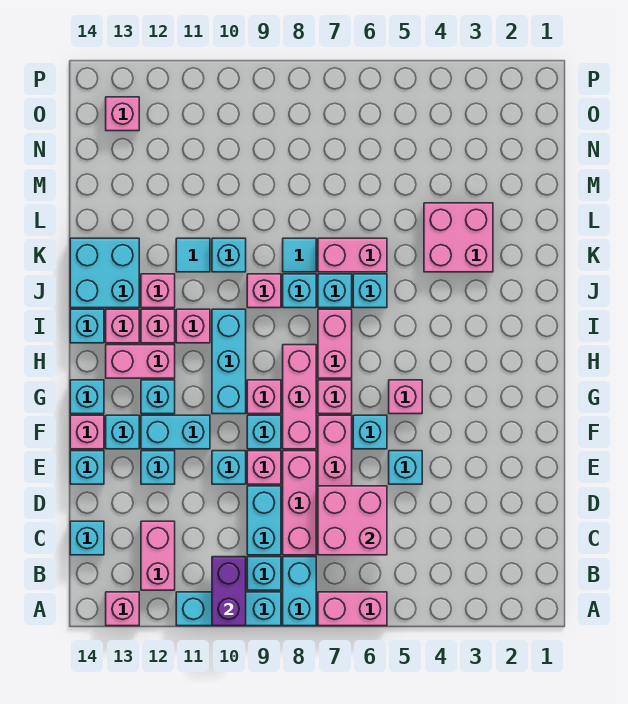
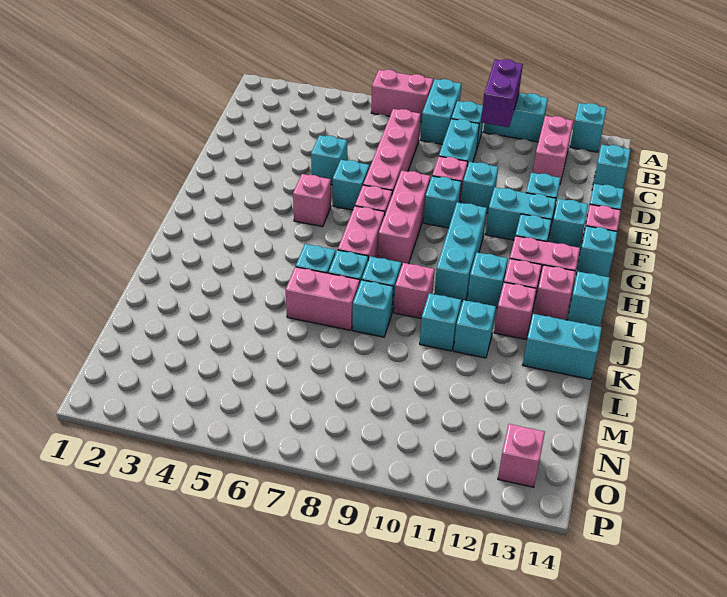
cyan brick A9:A11 level 1 -> cyan brick A10:A11 level 1
pink brick A13 level 1 -> cyan brick A13 level 1
pink brick C6:D7 level 2 -> none
pink brick C8:E8 level 1 -> none
pink brick G9 level 1 -> none
pink brick I11 level 1 -> cyan brick I11 level 1
cyan brick J13:K14 level 1 -> cyan brick K13:K14 level 1
pink brick K3:L4 level 1 -> none
cyan tile K8 level 1 -> cyan brick K8 level 1
cyan tile K11 level 1 -> cyan brick K11 level 1

